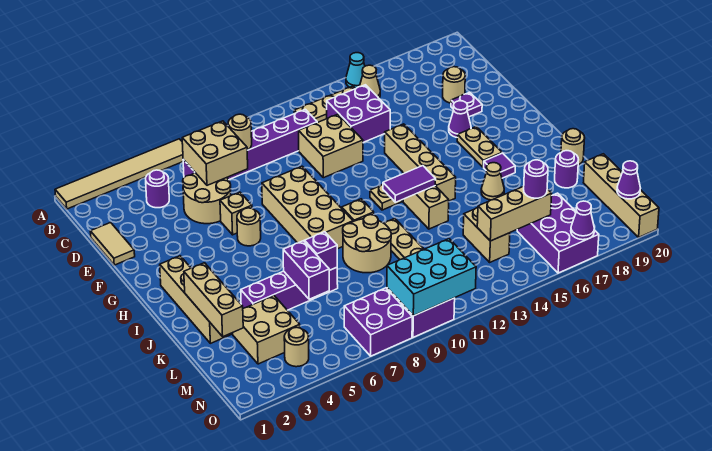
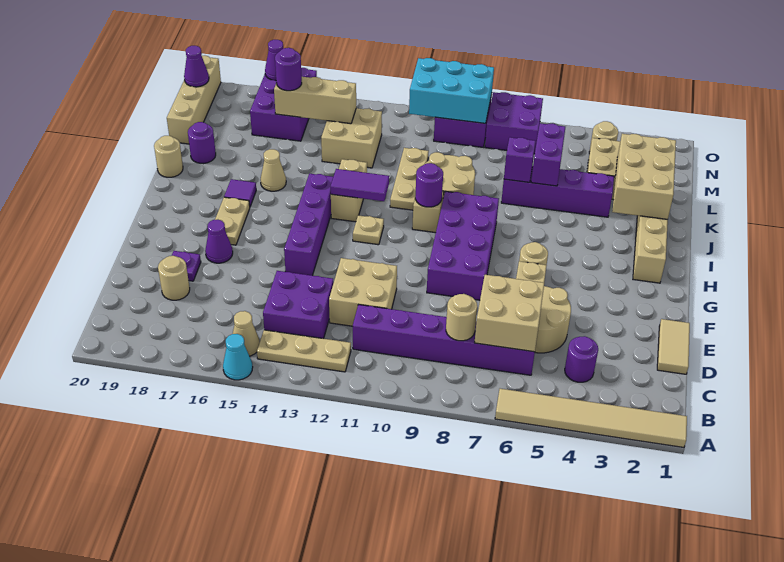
tan brick F8:I9 level 1 -> purple brick F8:I9 level 1
tan brick F14:I14 level 1 -> purple brick F14:I14 level 1
none -> purple round brick I10 level 2
tan brick J2:L2 level 2 -> tan brick J2:L3 level 2
tan brick L14:M14 level 1 -> tan brick L13:M14 level 1

